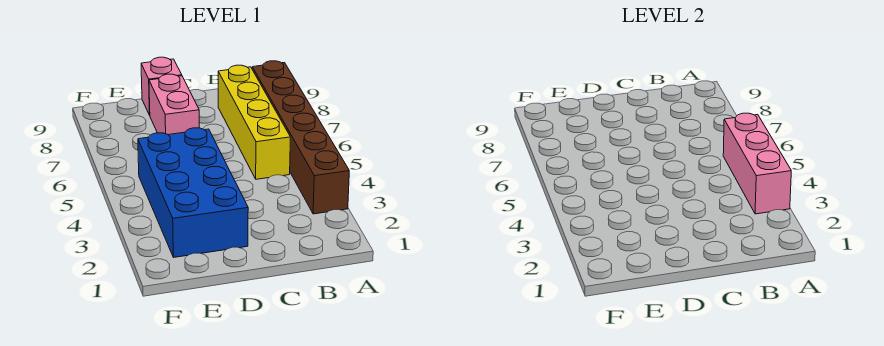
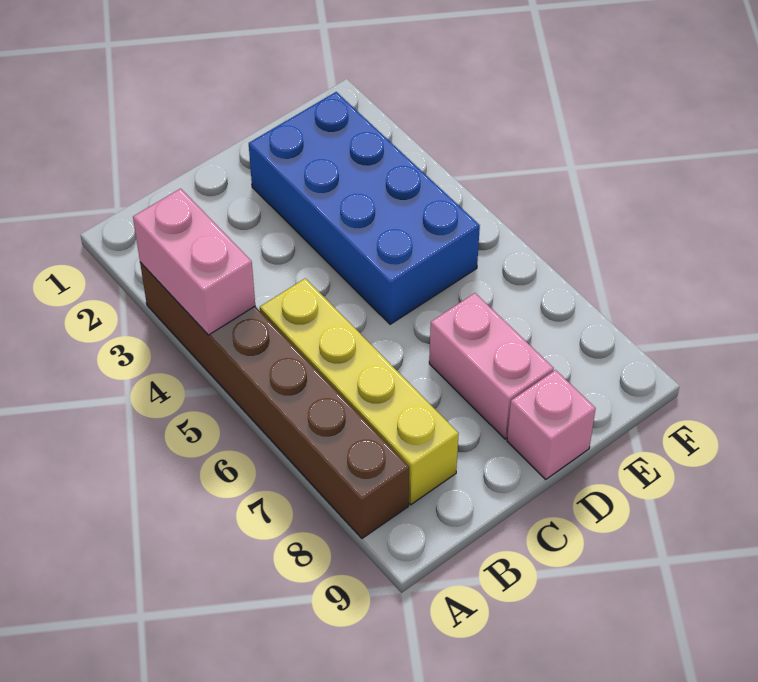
pink brick A3:A5 level 2 -> pink brick A3:A4 level 2

